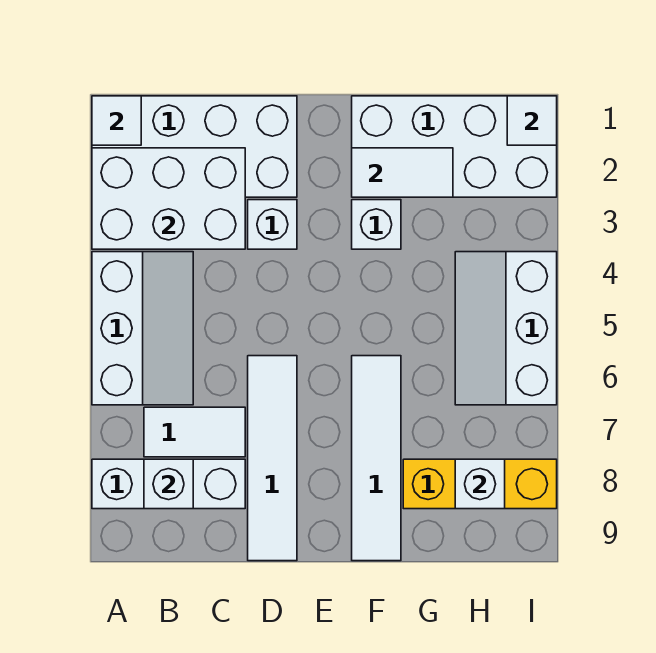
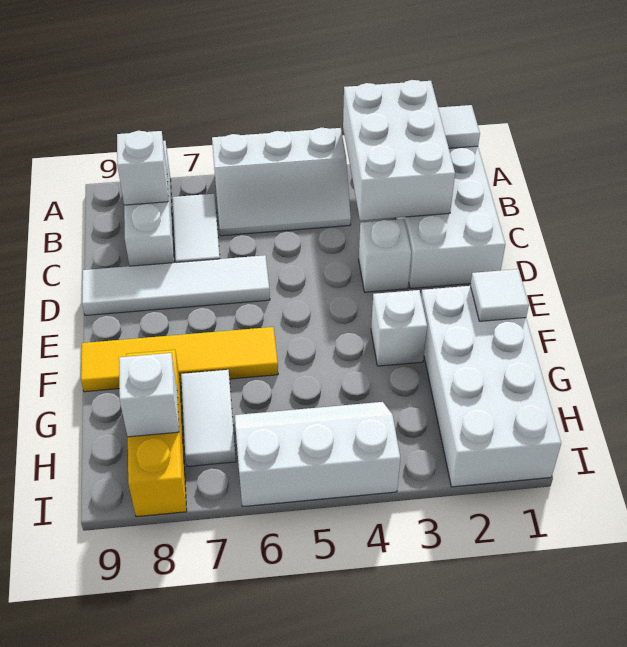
white tile F2:G2 level 2 -> white tile G7:H7 level 1
white tile F6:F9 level 1 -> yellow tile F6:F9 level 1
white tile I1 level 2 -> white tile F1 level 2

